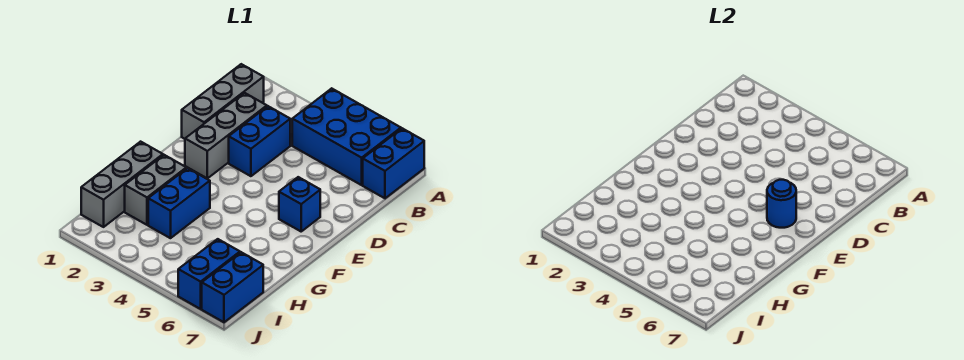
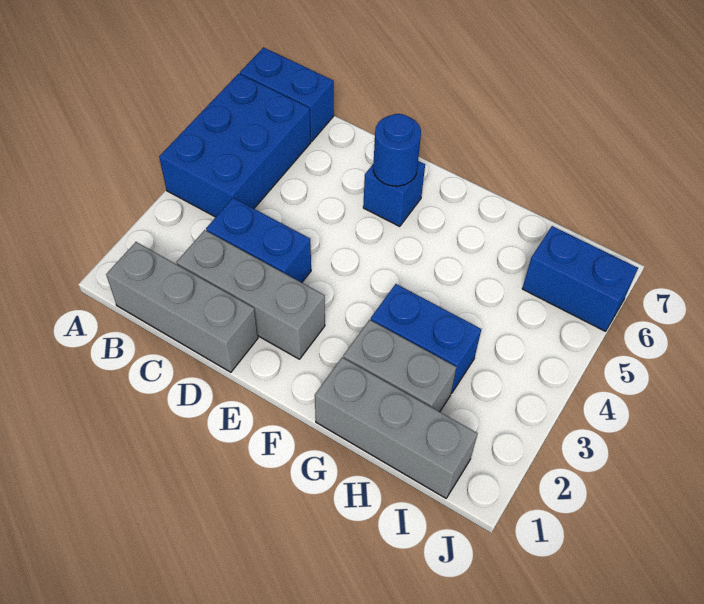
blue brick I7:J7 level 1 -> none

